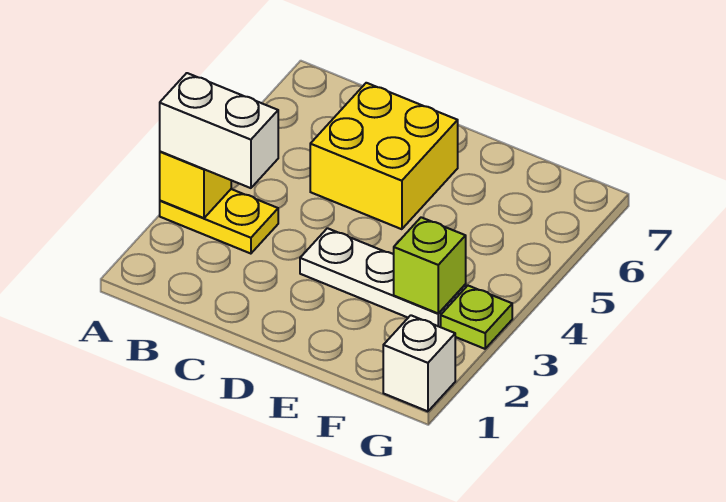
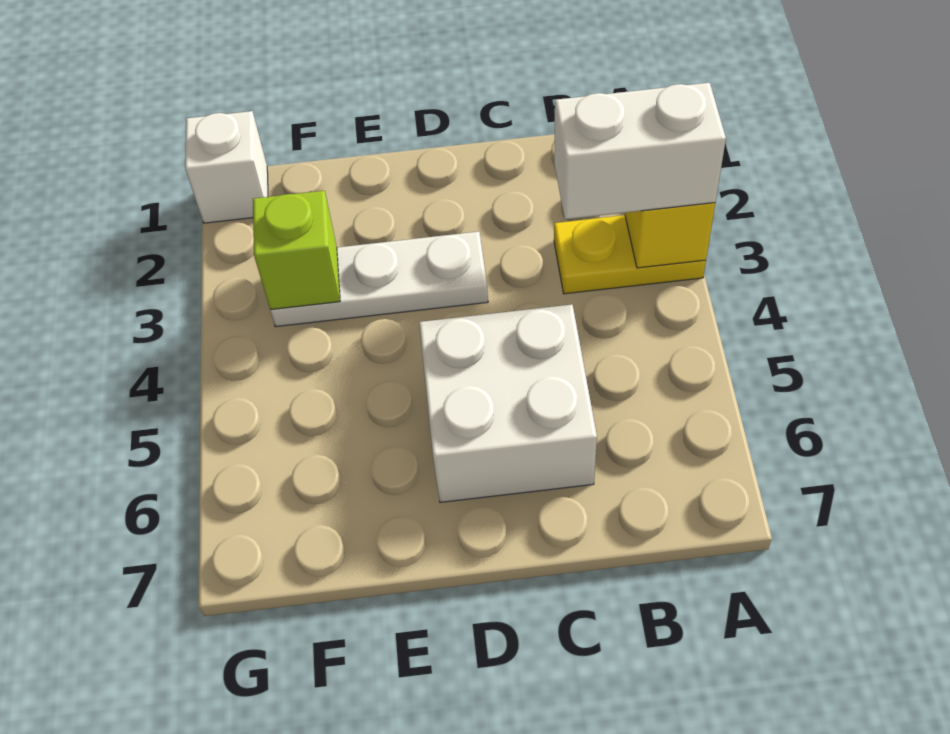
yellow brick C5:D6 level 1 -> white brick C5:D6 level 1
lime plate G3 level 1 -> none

